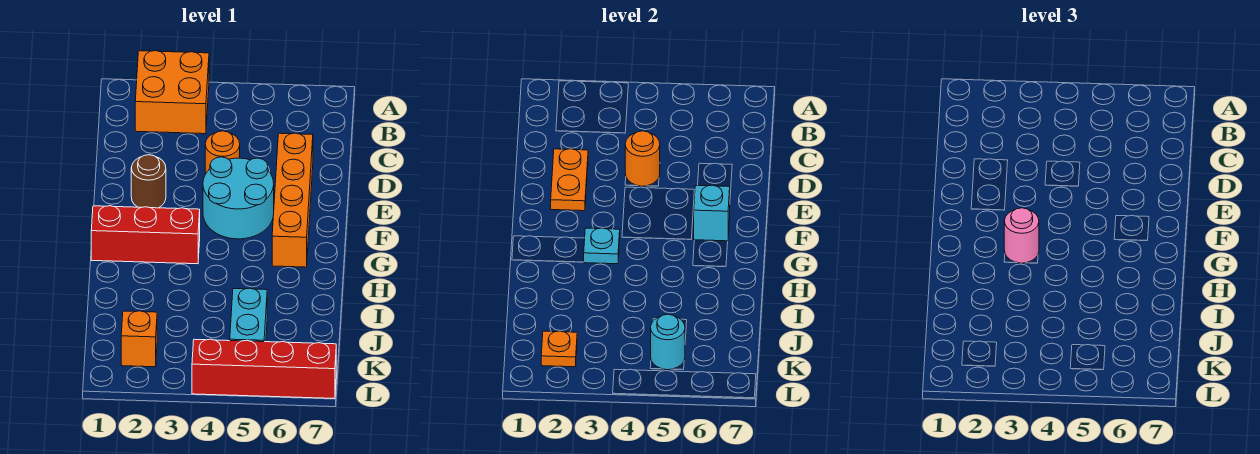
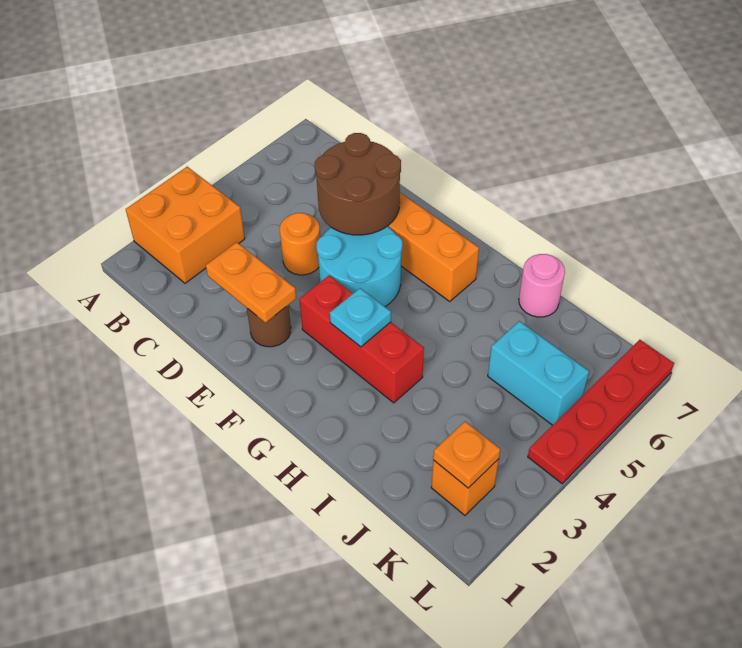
orange round brick D4 level 2 -> none
none -> brown round brick D5:E6 level 2
cyan brick F6 level 2 -> none
red brick G1:G3 level 1 -> red brick F3:H3 level 1
pink round brick G3 level 3 -> pink round brick I7 level 1
cyan round brick K5 level 2 -> none
red brick L4:L7 level 1 -> red plate L4:L7 level 1

